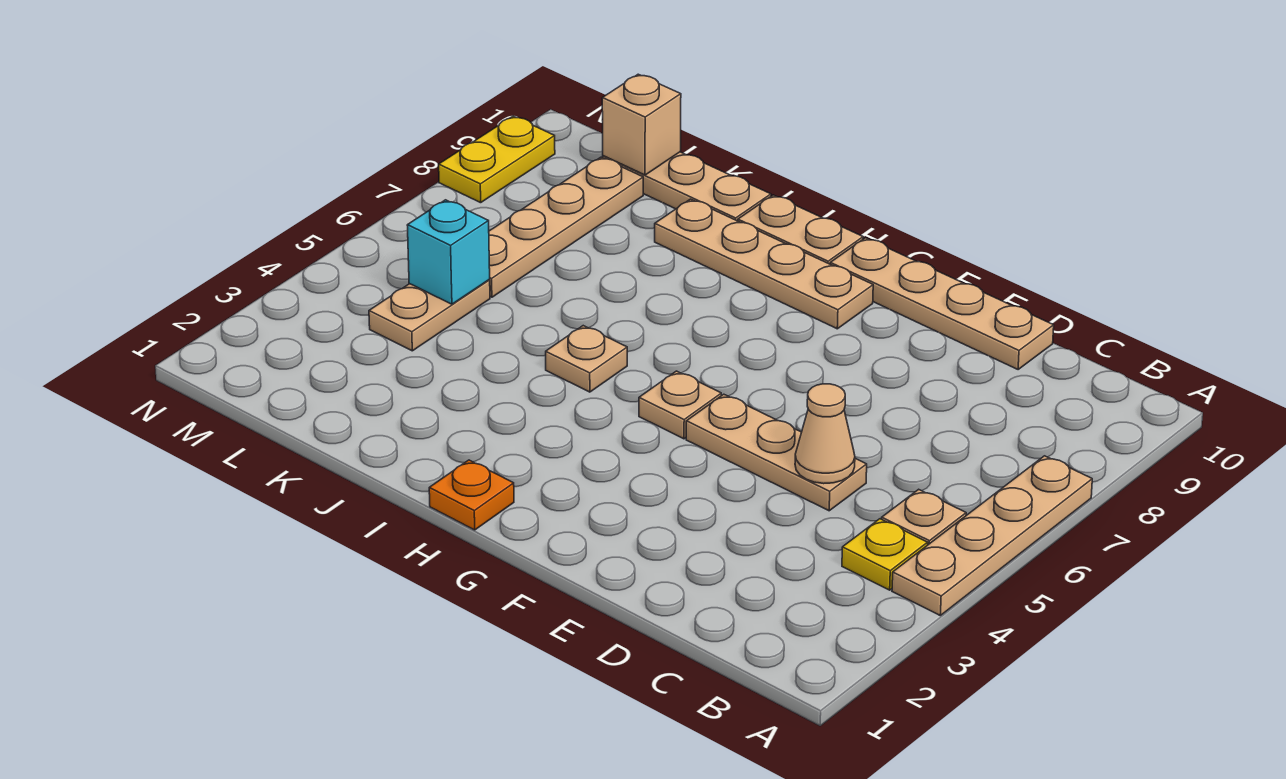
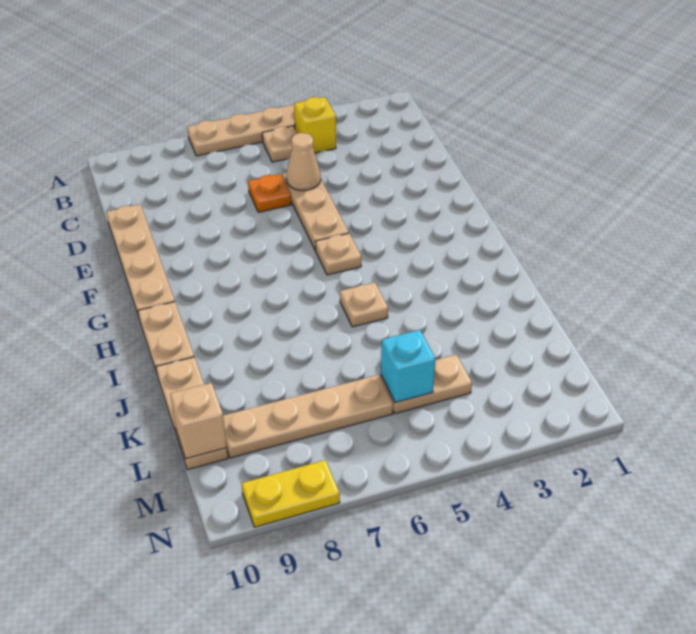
yellow plate B4 level 1 -> yellow brick B4 level 1
tan plate G9:J9 level 1 -> none
orange plate H1 level 1 -> orange plate D6 level 1

